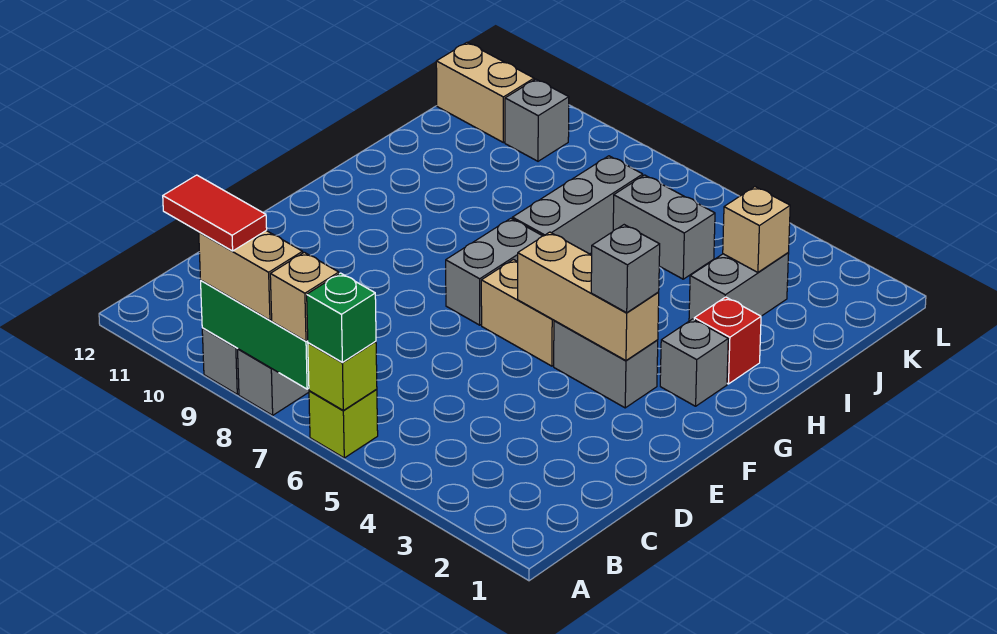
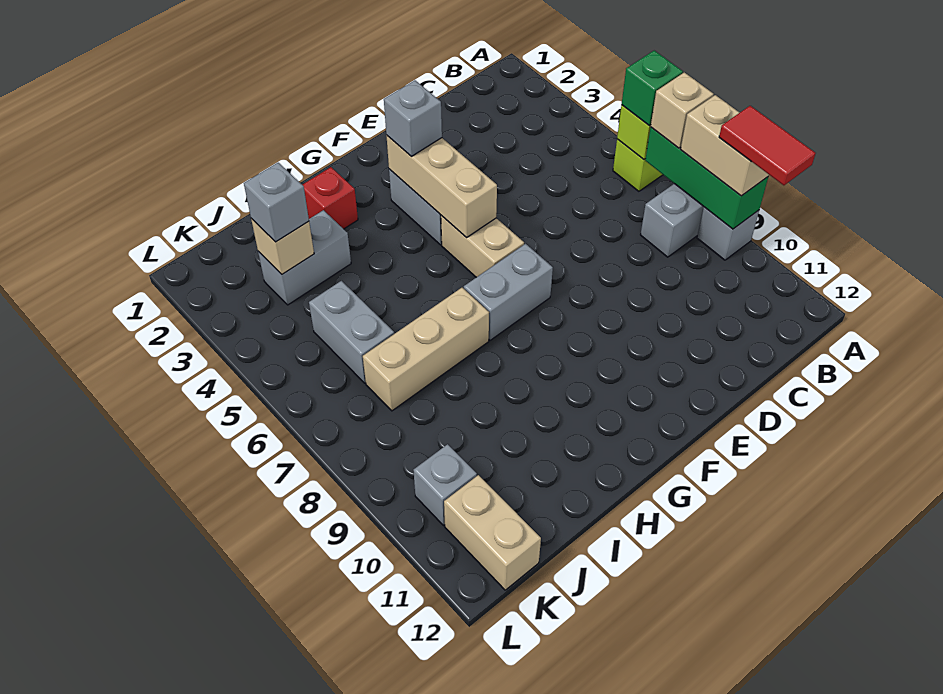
grey brick G2 level 1 -> grey brick J3 level 3
grey brick H7:J7 level 1 -> tan brick H7:J7 level 1

